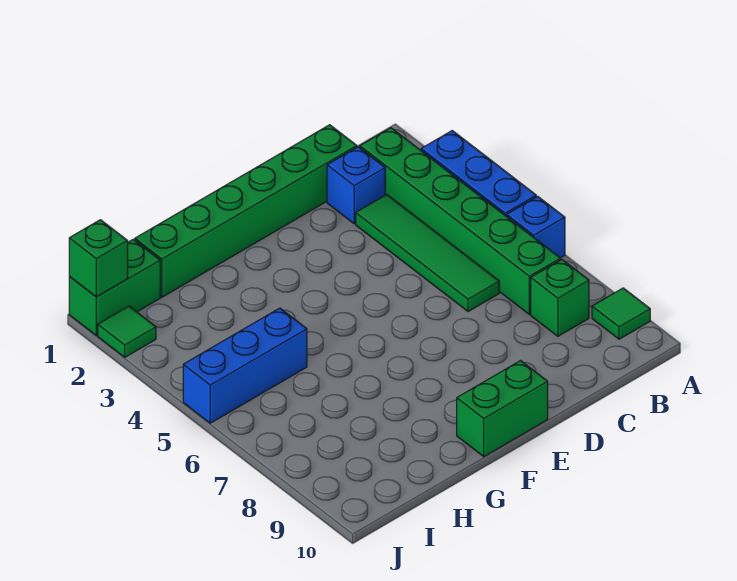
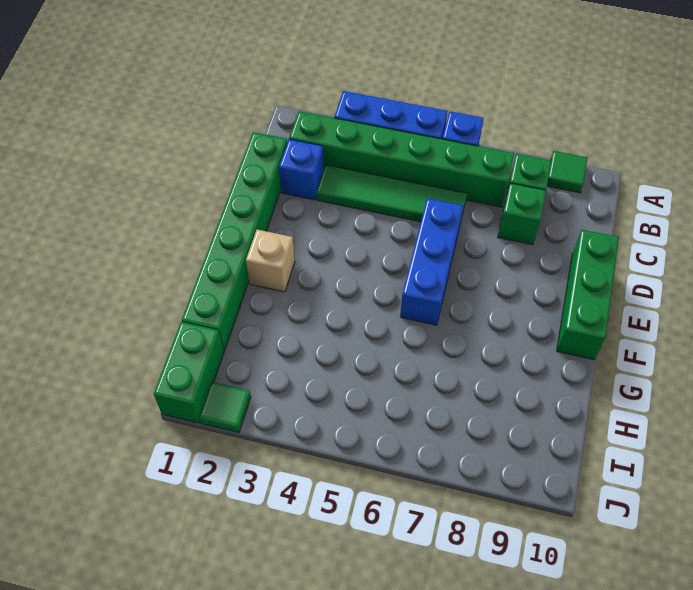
green brick E10:F10 level 1 -> green brick D10:F10 level 1
none -> tan brick F2 level 1
blue brick H5:J5 level 1 -> blue brick D6:F6 level 1
green brick J1 level 2 -> green brick C8 level 1

